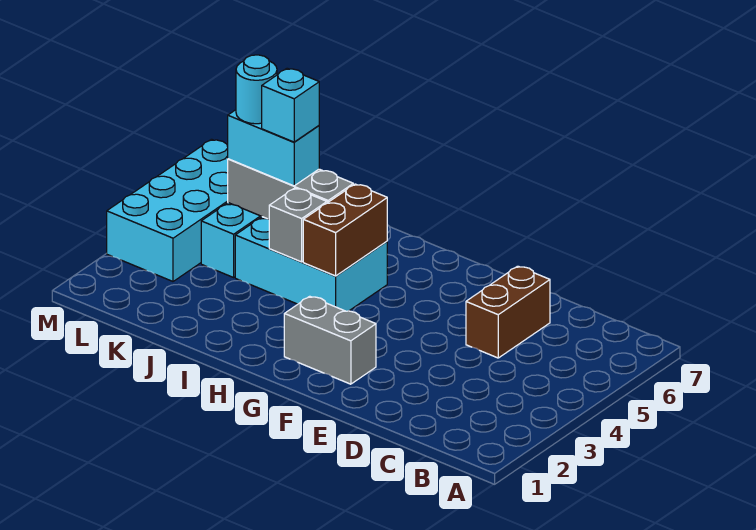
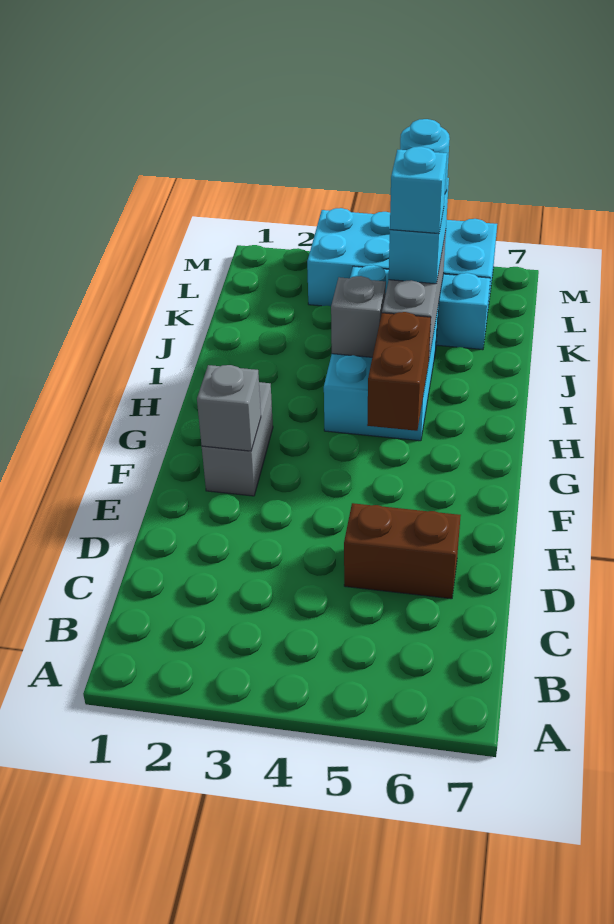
none -> grey brick F2 level 2
brown brick H4:H5 level 2 -> brown brick G5:H5 level 2

